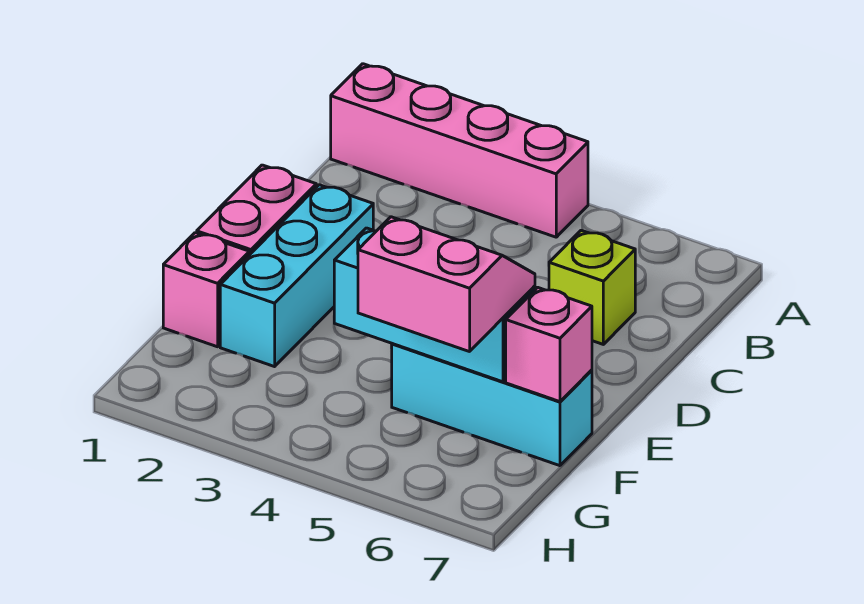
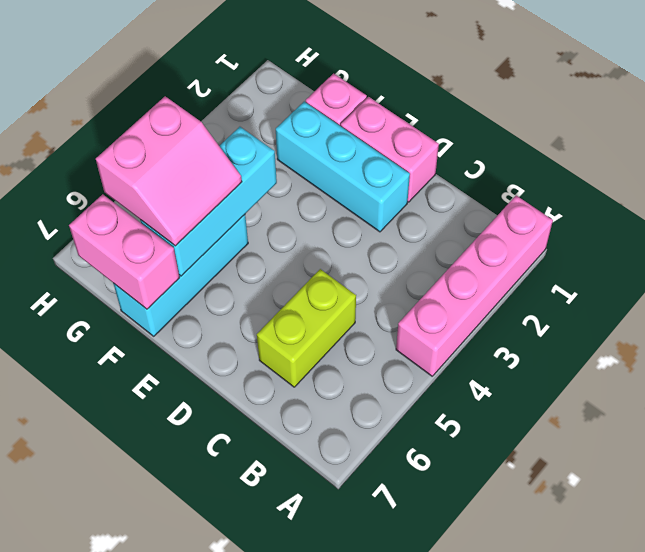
lime brick C6 level 1 -> lime brick C5:C6 level 1
pink brick F7 level 2 -> pink brick F7:G7 level 2

